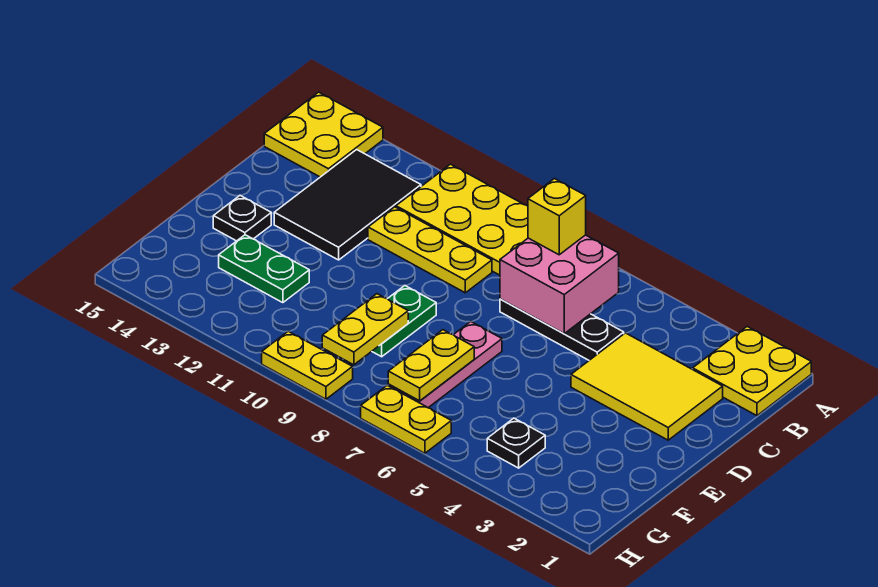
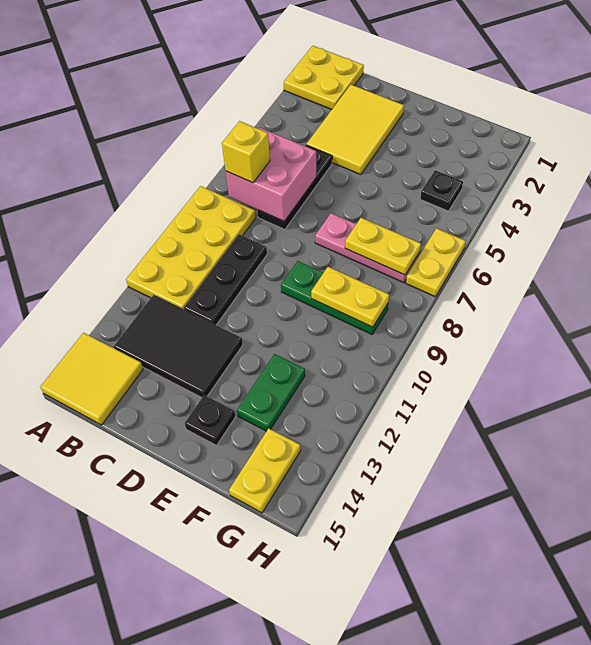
yellow plate A14:B15 level 1 -> yellow tile A14:B15 level 1
yellow plate C9:C11 level 1 -> black plate C9:C11 level 1
green plate E9:F9 level 1 -> green plate E9:G9 level 1
yellow plate H9:H10 level 1 -> yellow plate G14:G15 level 1

